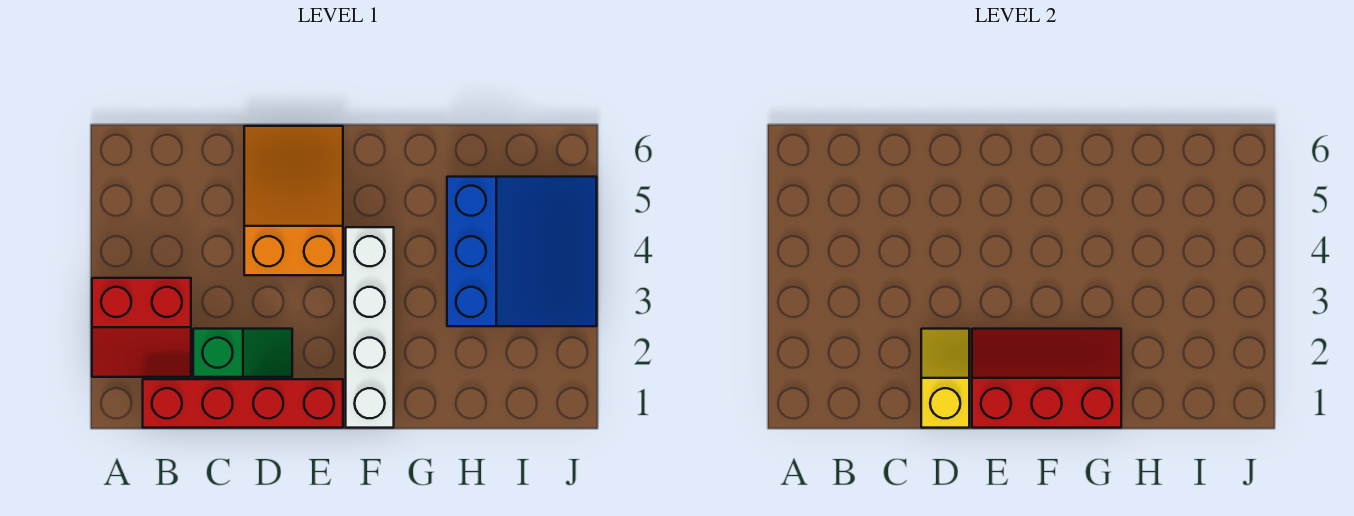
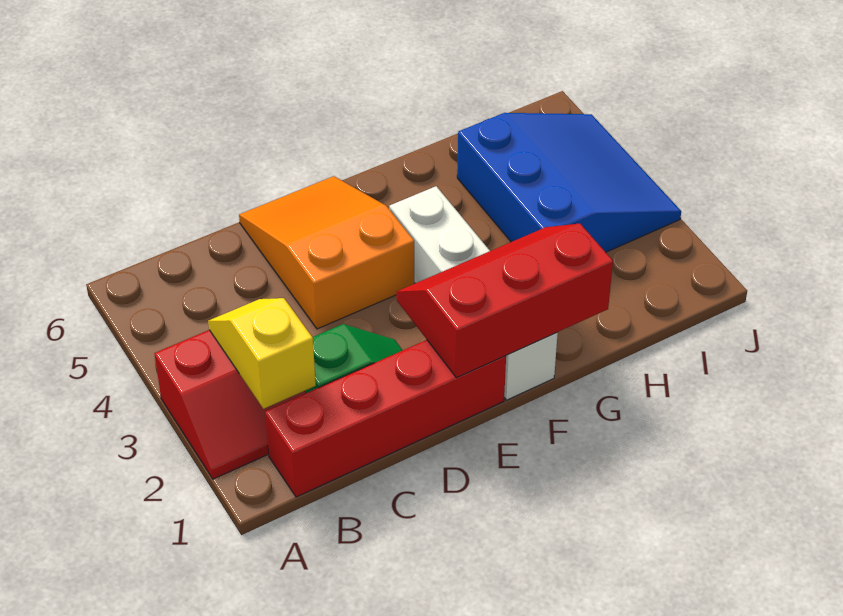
yellow slope D1:D2 level 2 top 1 -> yellow slope B2:B3 level 2 top 2

